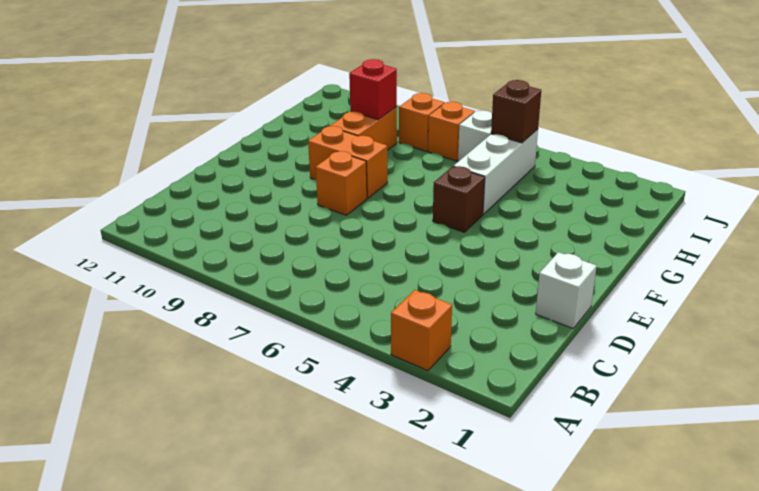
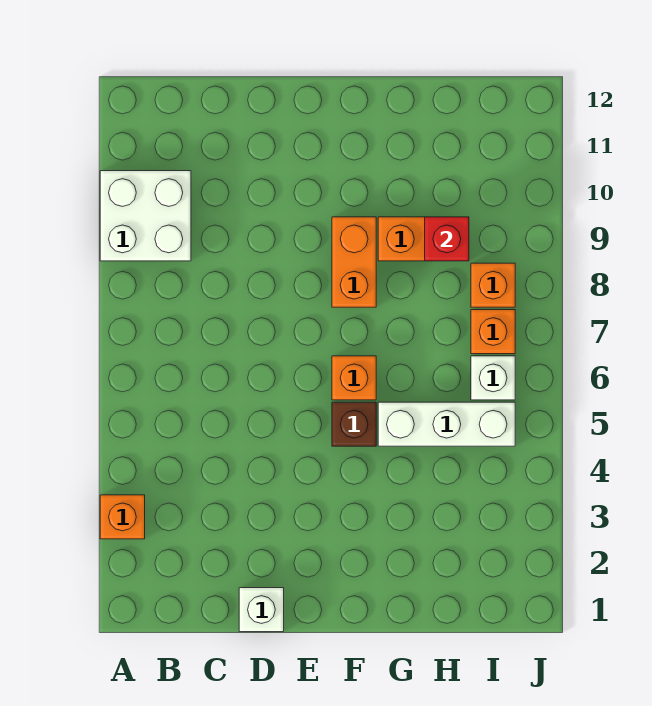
none -> white brick A9:B10 level 1
orange brick E8 level 1 -> orange brick F6 level 1
brown brick I5 level 2 -> none

